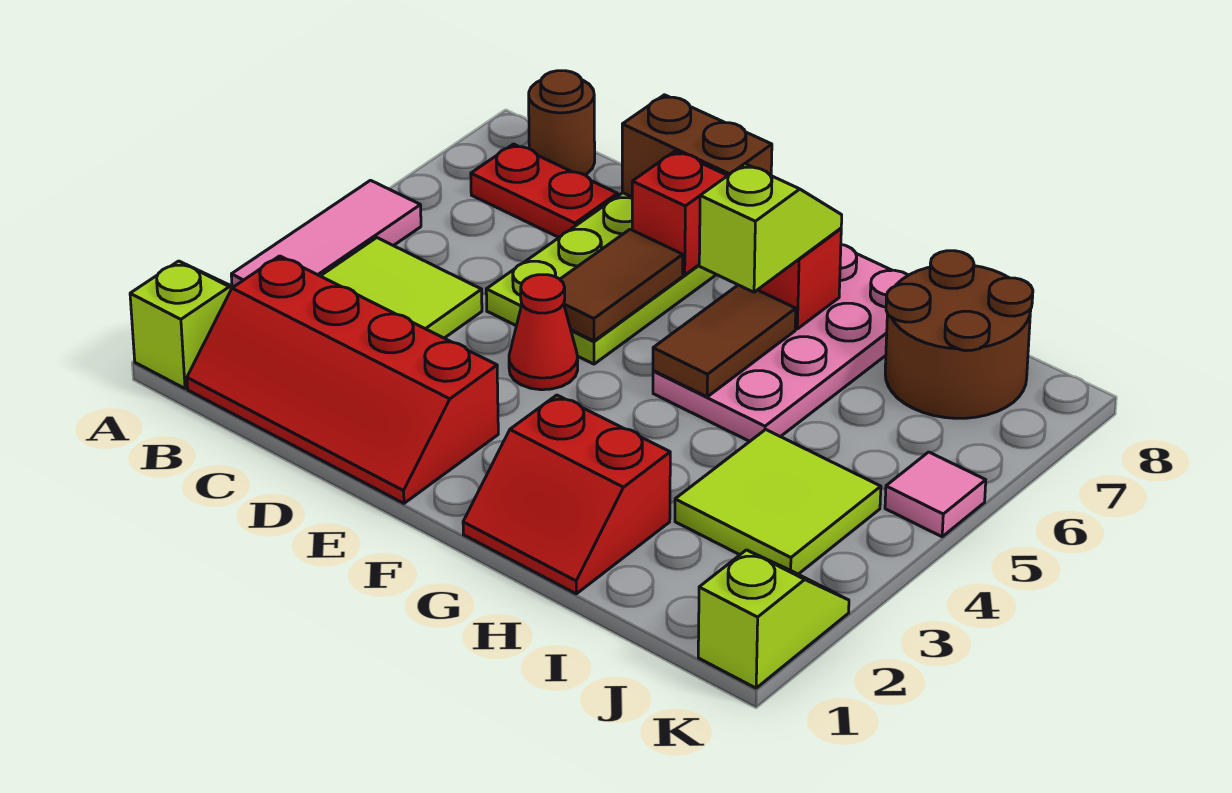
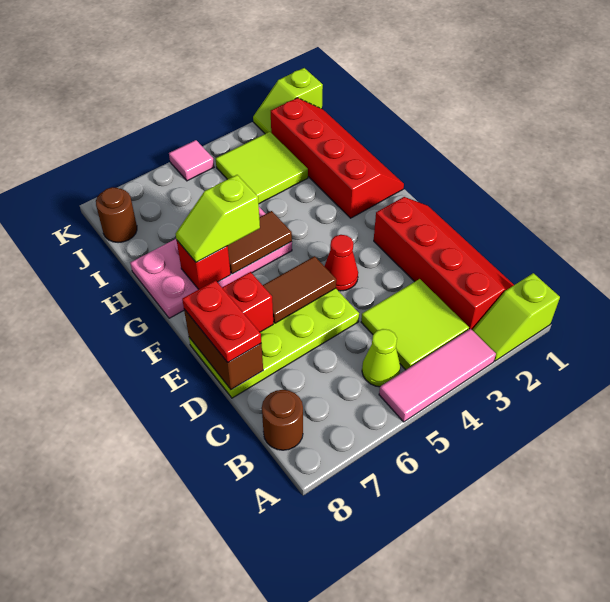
none -> lime cone B5 level 1
red plate B7:C7 level 1 -> red plate D8:E8 level 3
red slope G1:H2 level 1 top 2 -> red slope G1:J2 level 1 top 2
brown round brick I7:J8 level 1 -> brown round brick J8 level 1

